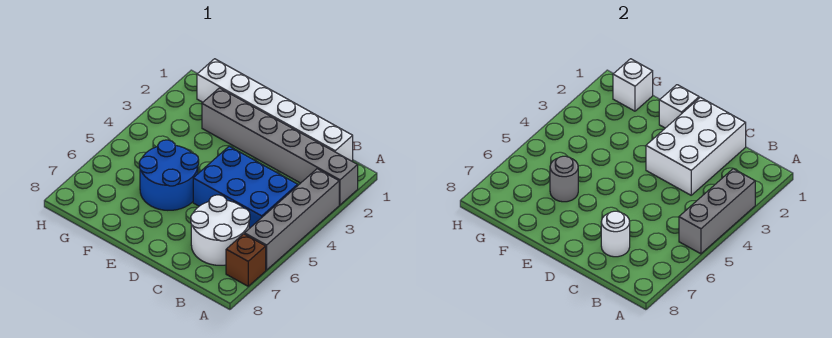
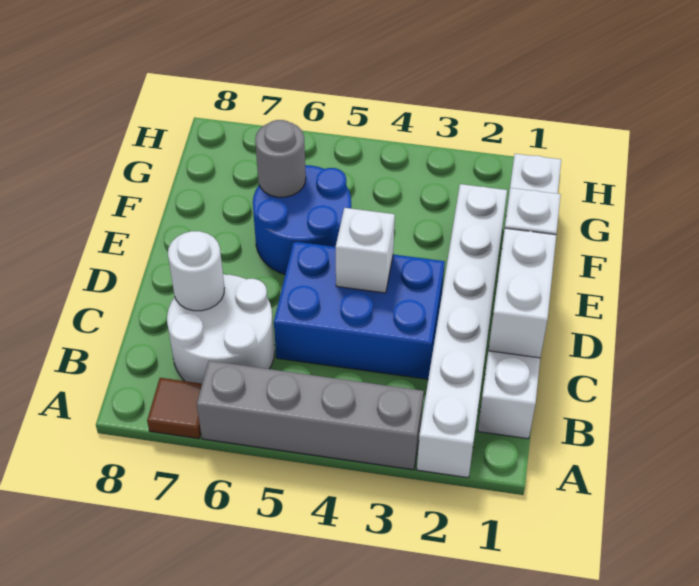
grey brick A2:F2 level 1 -> white brick A2:F2 level 1
grey brick A3:A5 level 2 -> none
brown brick A7 level 1 -> brown tile A7 level 1
blue brick B4:D5 level 1 -> blue brick C3:D5 level 1
white brick C1:D3 level 2 -> white brick C1:D1 level 2
white brick G1 level 2 -> white brick D4 level 2

